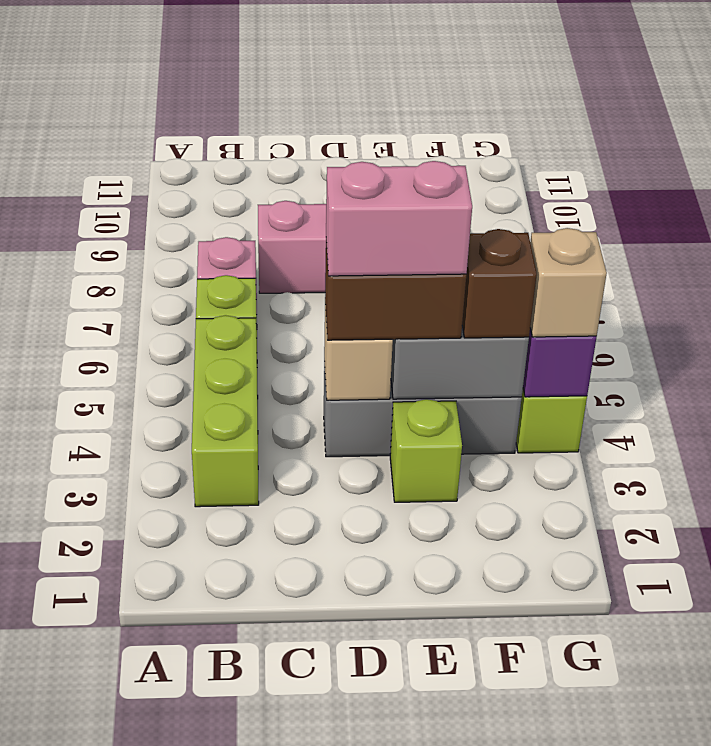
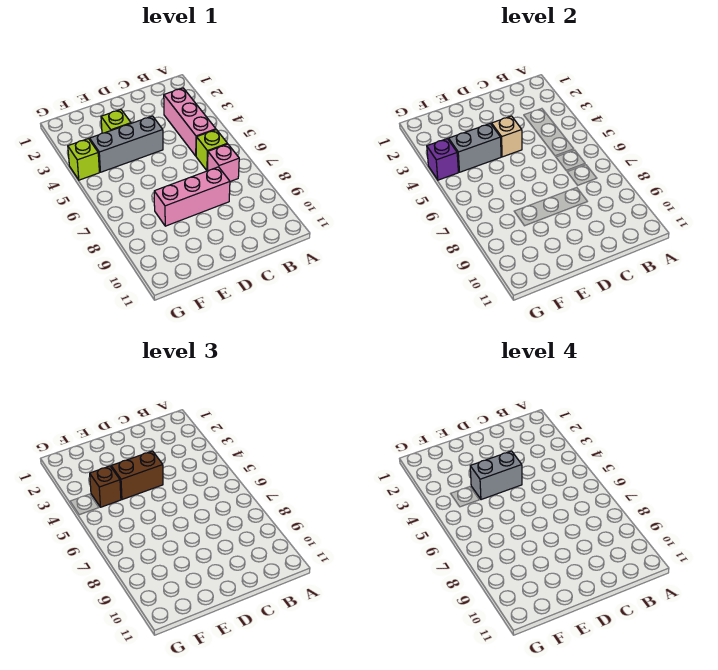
lime brick B3:B5 level 1 -> pink brick B3:B5 level 1
pink brick D4:E4 level 4 -> grey brick D4:E4 level 4
tan brick G4 level 3 -> none

